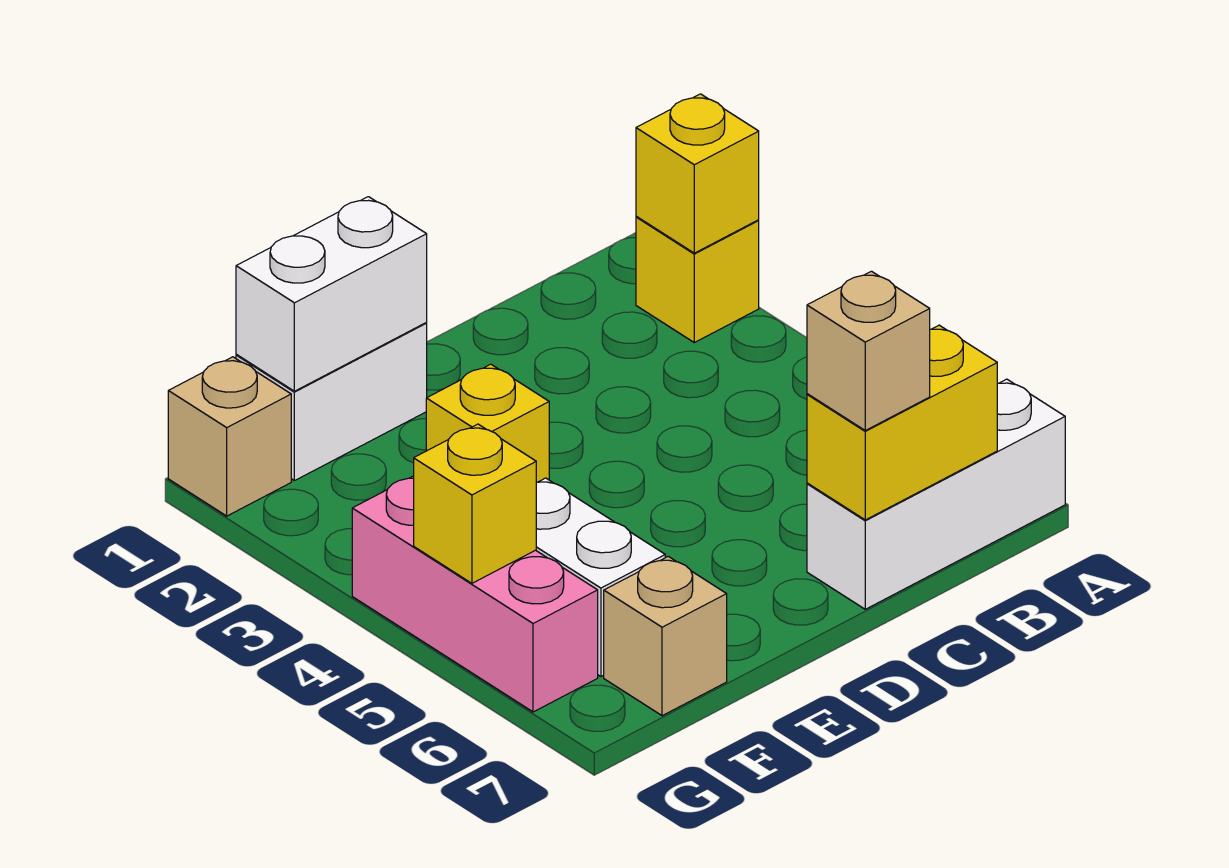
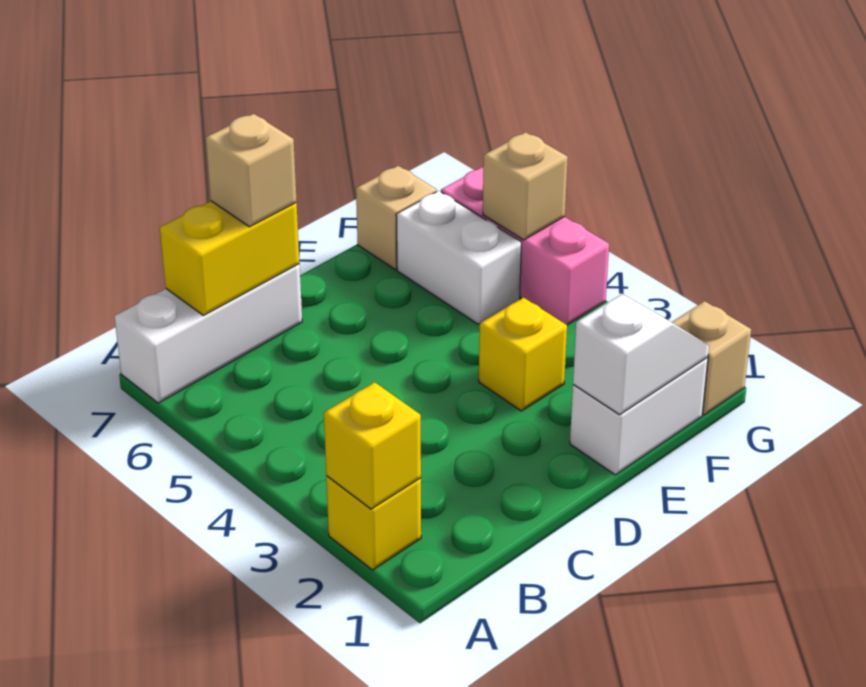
white brick E1:F1 level 2 -> white slope E1:F1 level 2 top E
yellow brick G5 level 2 -> tan brick G5 level 2

